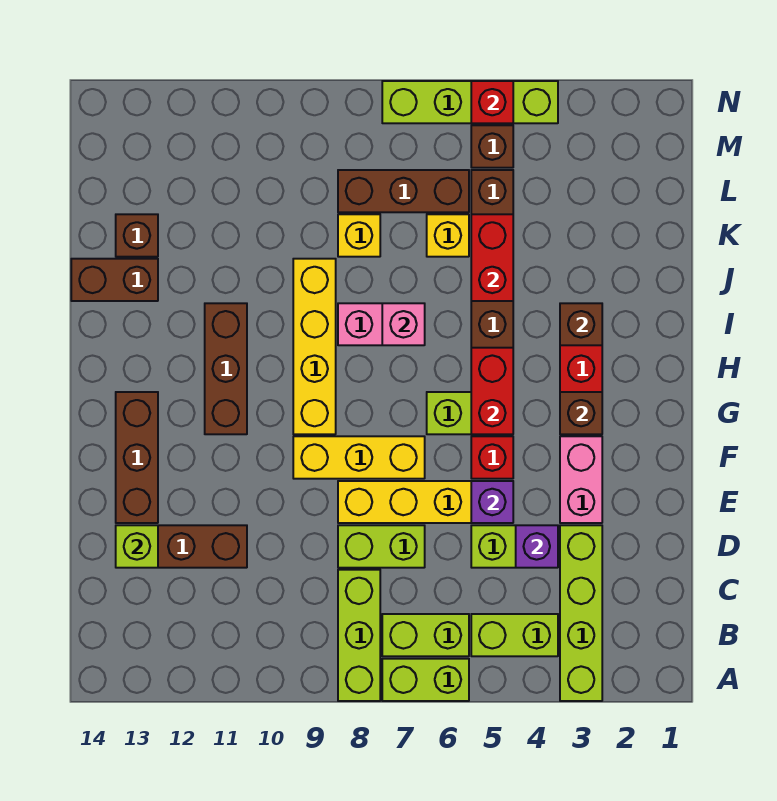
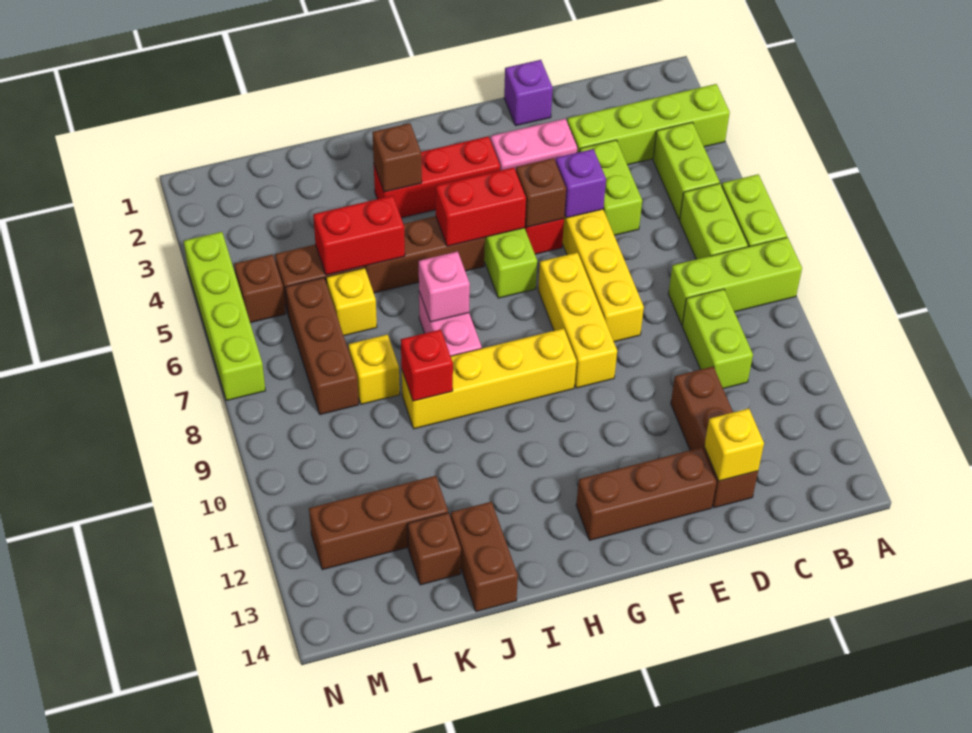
purple brick D4 level 2 -> purple brick E1 level 1
lime brick D7:D8 level 1 -> lime brick C9:C10 level 1
lime brick D13 level 2 -> yellow brick D13 level 2
brown brick G3 level 2 -> brown brick F5 level 2
brown brick G11:I11 level 1 -> brown brick K12:M12 level 1
red brick N5 level 2 -> red brick J9 level 2

